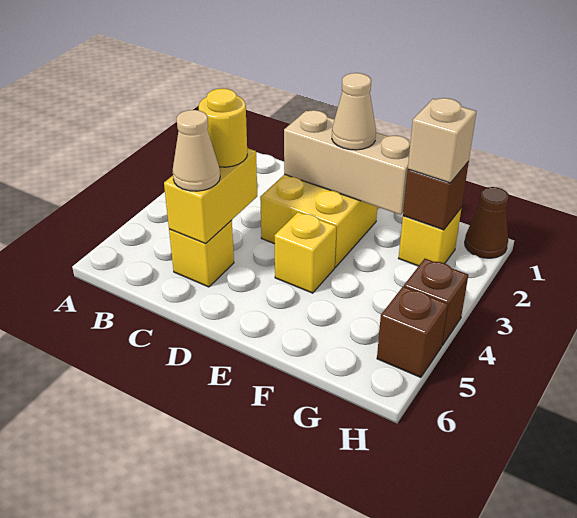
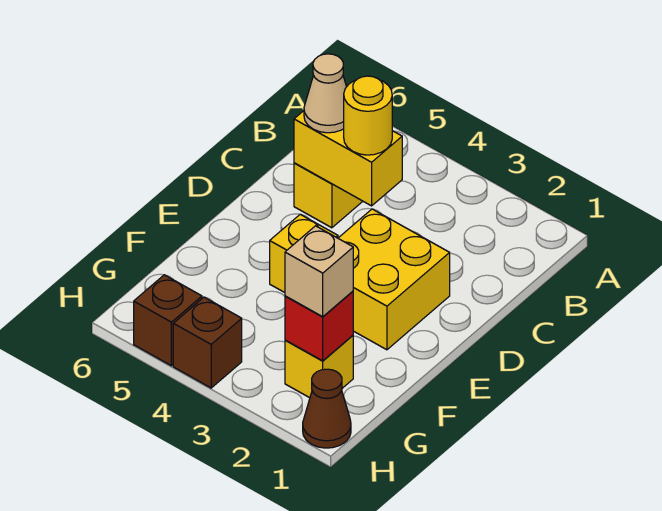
tan brick D2:F2 level 2 -> none
tan cone E2 level 3 -> none
brown brick G2 level 2 -> red brick G2 level 2

